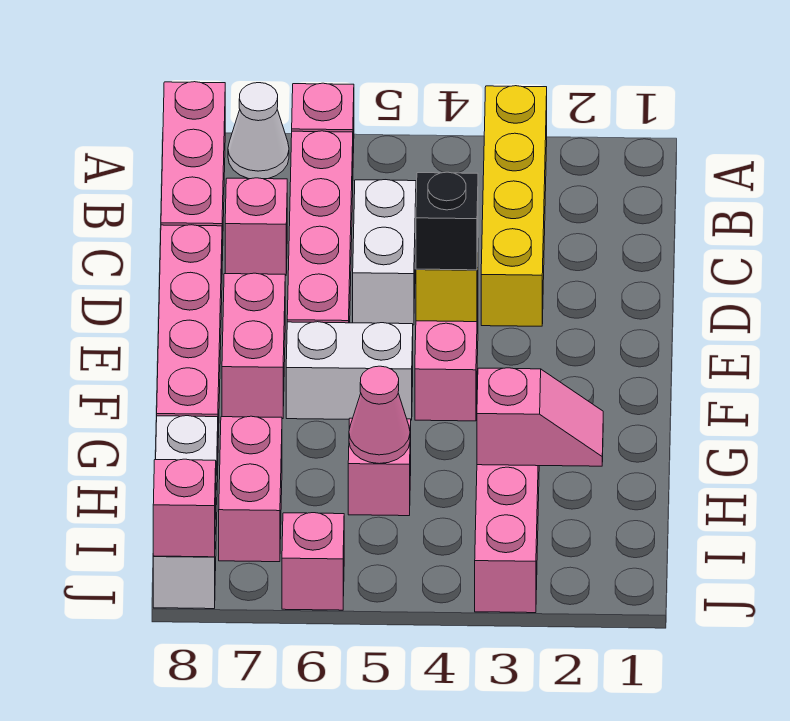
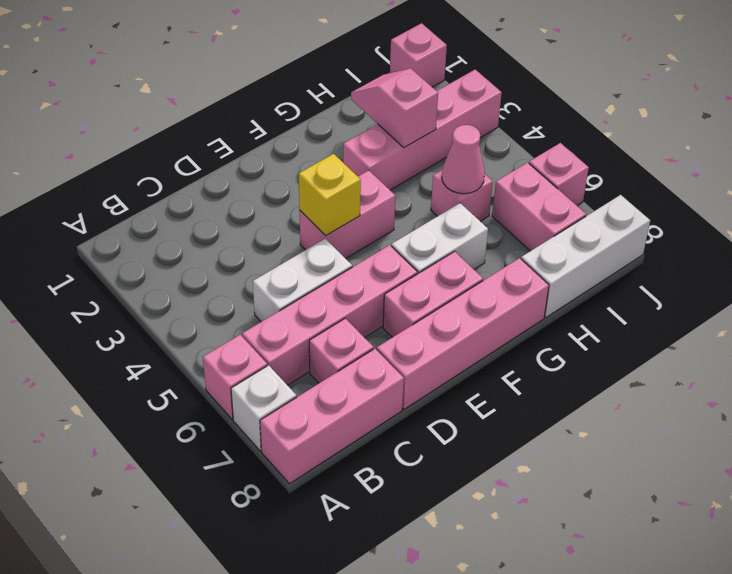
yellow brick A3:D3 level 1 -> none
white cone A7 level 1 -> white brick A7 level 1
black brick E4 level 3 -> none
white brick F5:F6 level 1 -> white brick F6:G6 level 1
pink brick H7:I7 level 1 -> pink brick I6:I7 level 1
pink brick J8 level 2 -> pink brick J1 level 1

